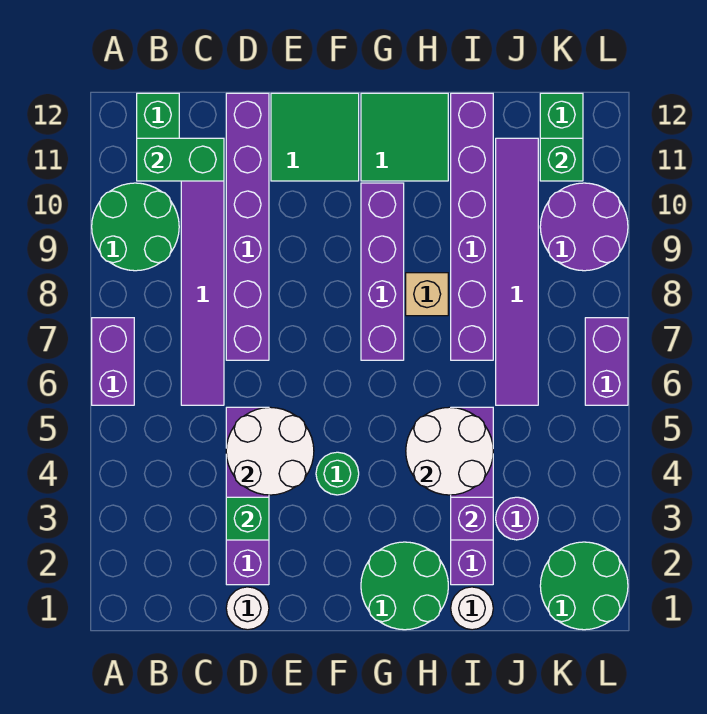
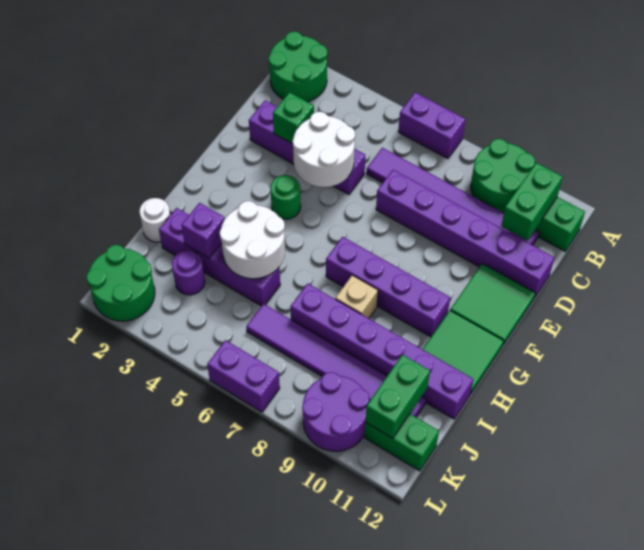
white round brick D1 level 1 -> none
green round brick G1:H2 level 1 -> green round brick A1:B2 level 1
green brick K11 level 2 -> green brick J11:K11 level 2

